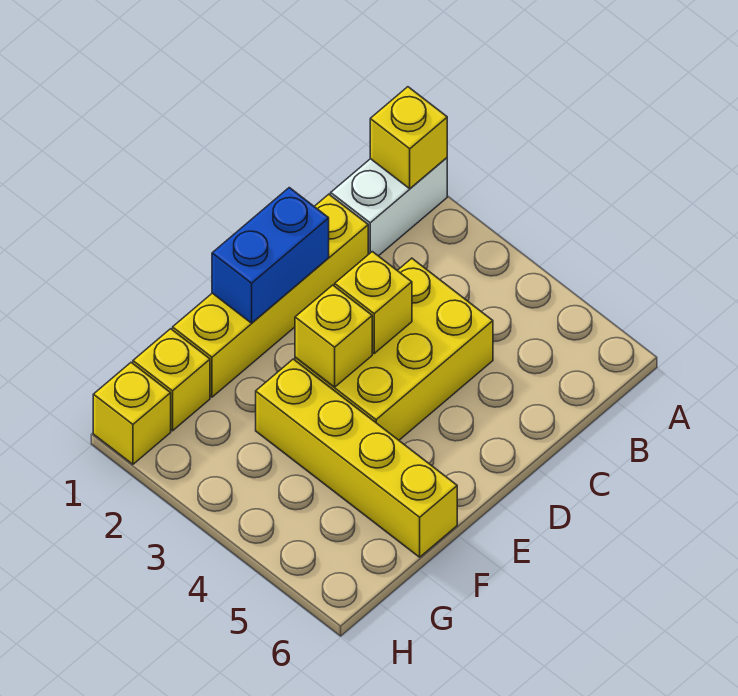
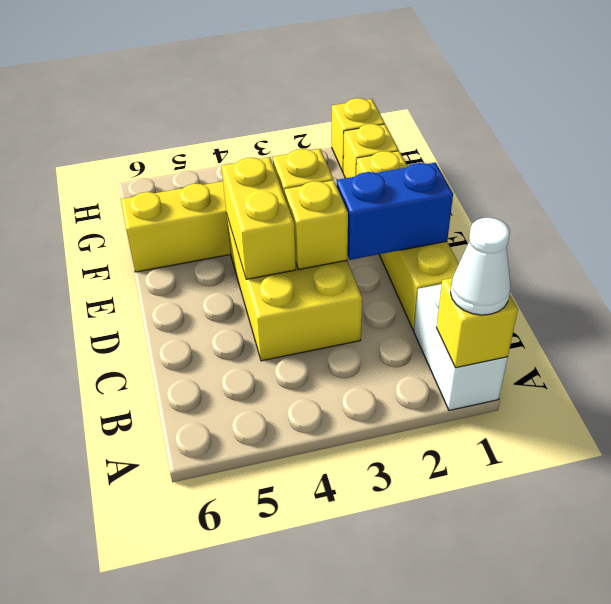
none -> white cone A1 level 3
blue brick D1:E1 level 2 -> blue brick D1:D2 level 2
none -> yellow brick D4:E4 level 2

